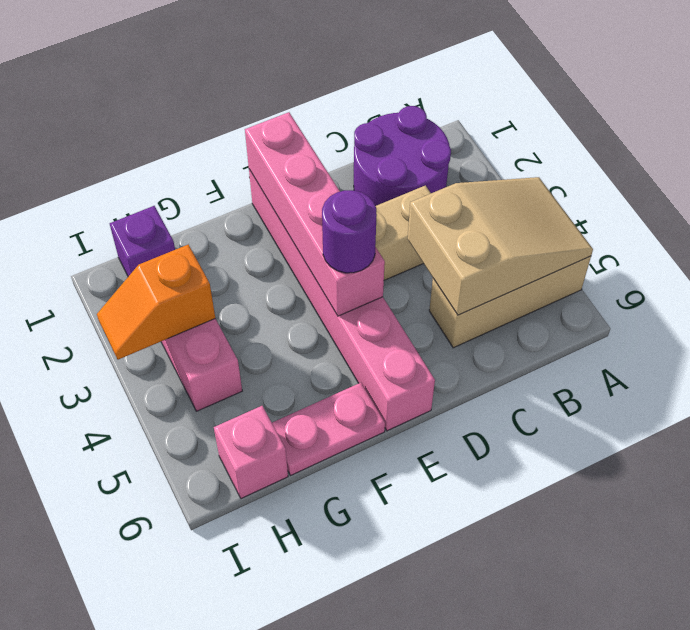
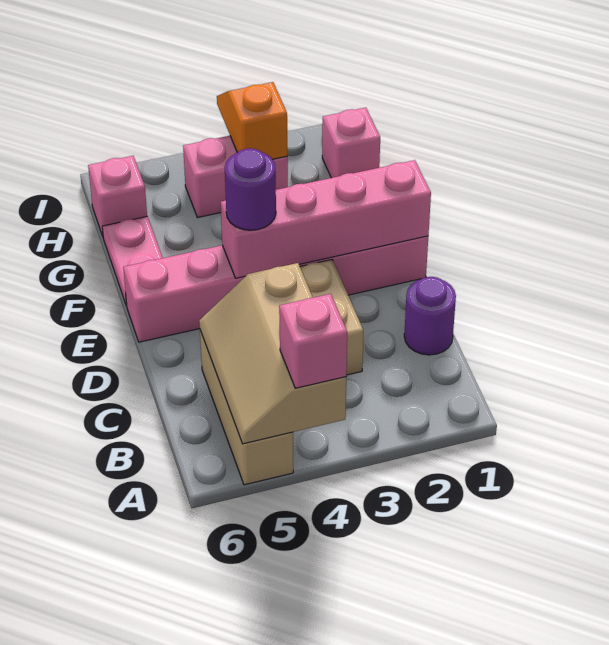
tan slope A4:C5 level 2 top C -> tan slope A4:C5 level 2 top 4
none -> pink brick A4 level 3
purple round brick B1:C2 level 1 -> purple round brick C1 level 1
purple brick H1 level 1 -> pink brick H1 level 1

